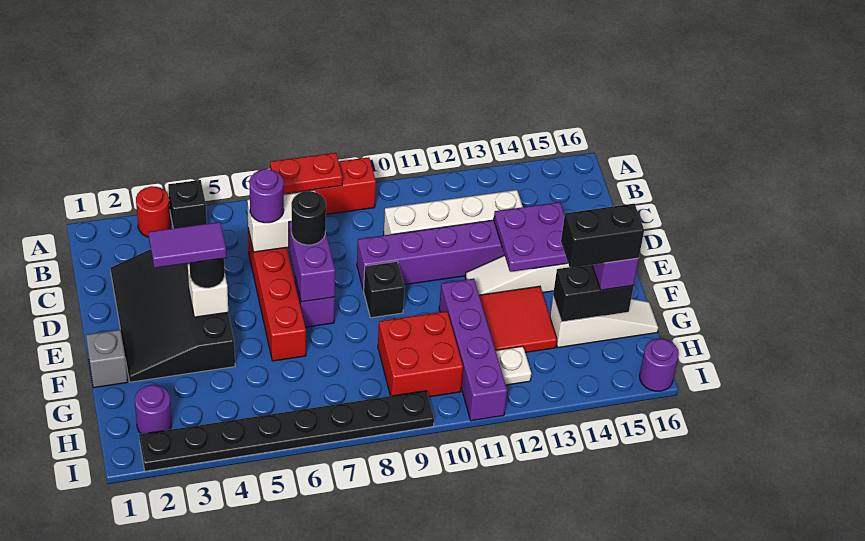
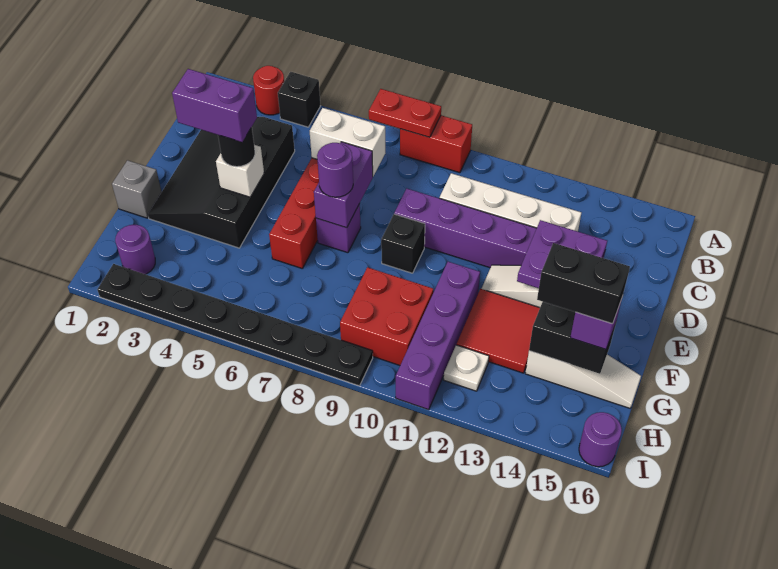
purple round brick C6 level 3 -> purple round brick E7 level 3
black round brick D7 level 3 -> none
purple tile E3:E4 level 4 -> purple brick E3:E4 level 4

